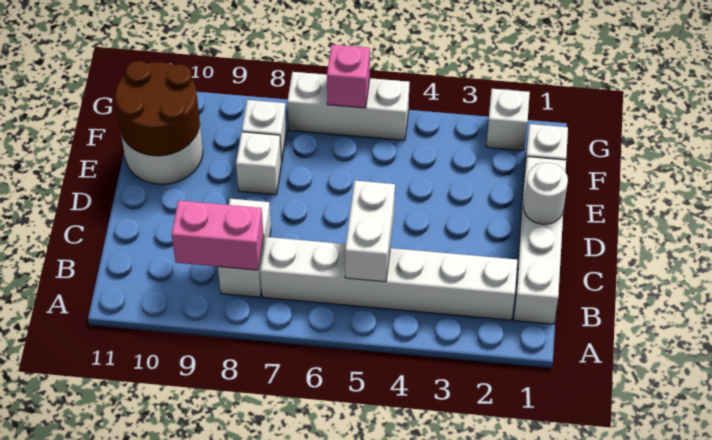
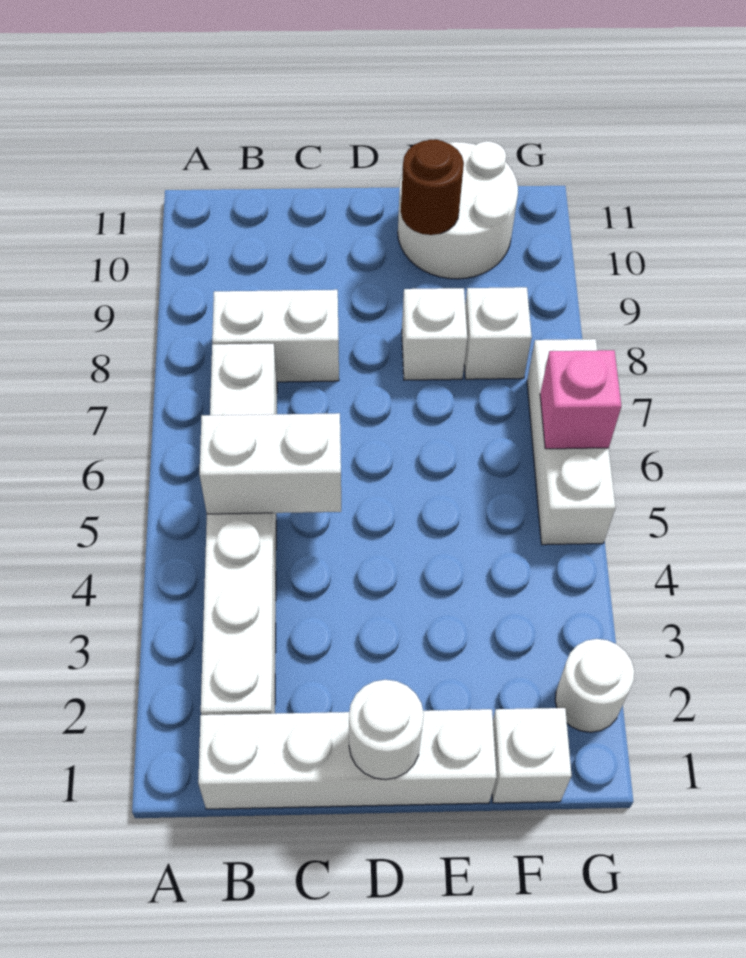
pink brick B8:B9 level 2 -> none
brown round brick E10:F11 level 2 -> brown round brick E10 level 2
white brick G2 level 1 -> white round brick G2 level 1

